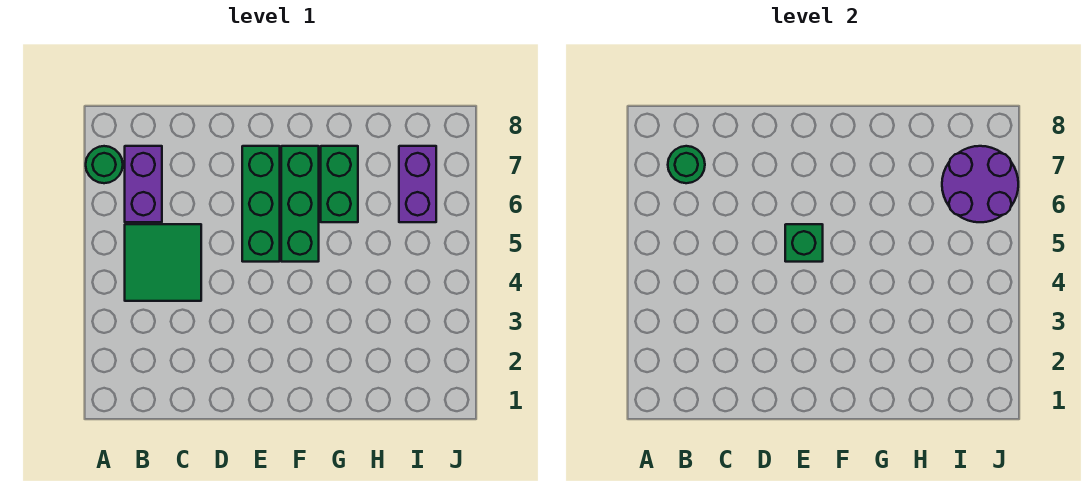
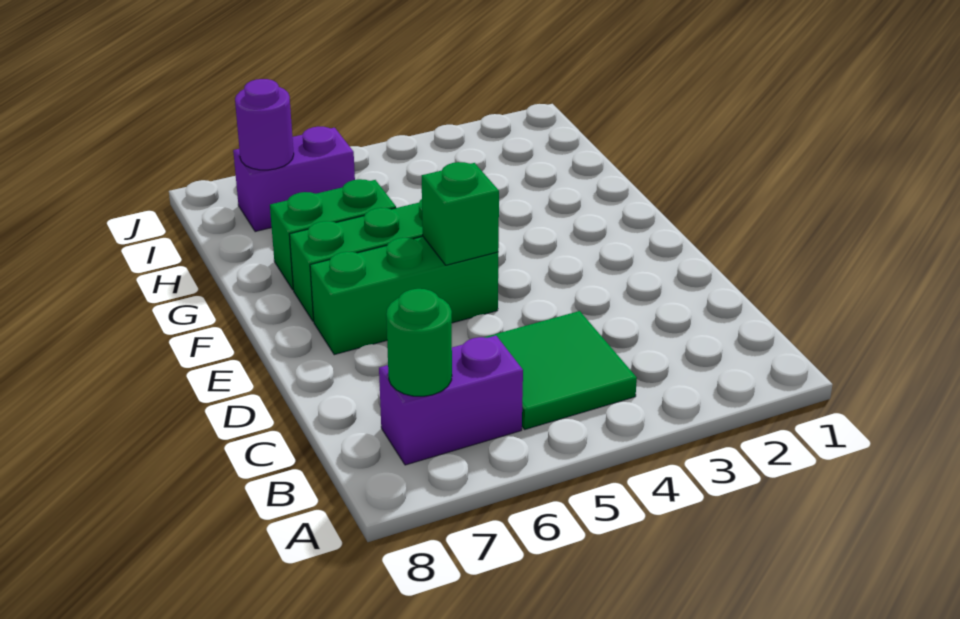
green round brick A7 level 1 -> none
purple round brick I6:J7 level 2 -> purple round brick I7 level 2

